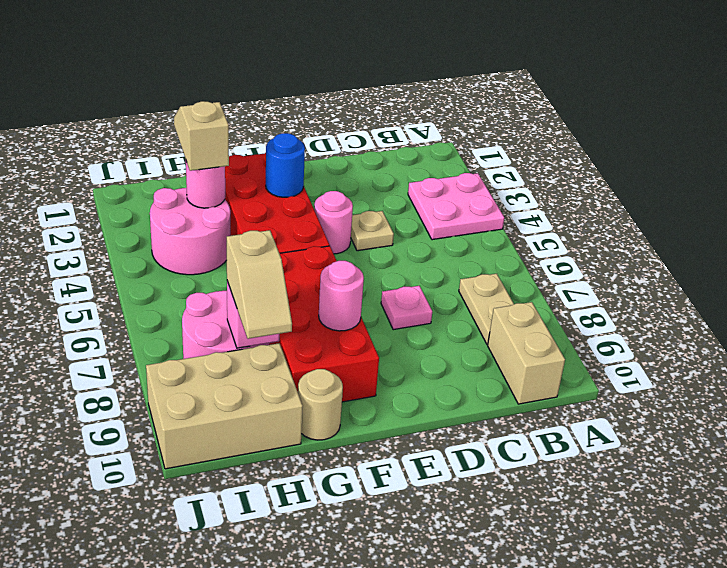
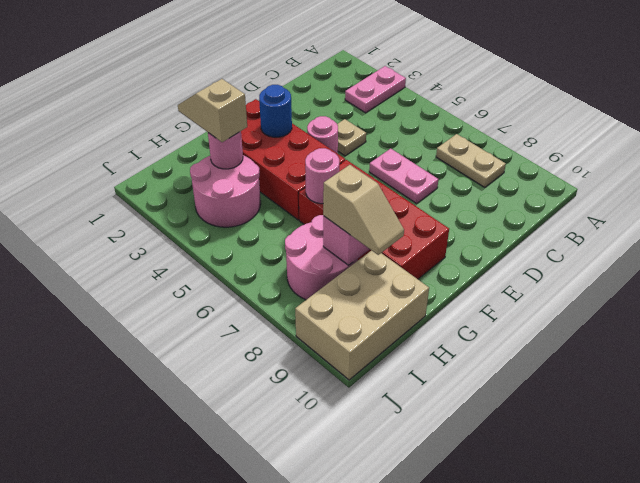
pink plate A3:B4 level 1 -> pink plate A3:B3 level 1
tan brick B9:B10 level 1 -> none
pink plate D7 level 1 -> pink plate D6:D7 level 1
pink round brick F8 level 2 -> pink round brick G6 level 2
tan round brick G10 level 1 -> none

